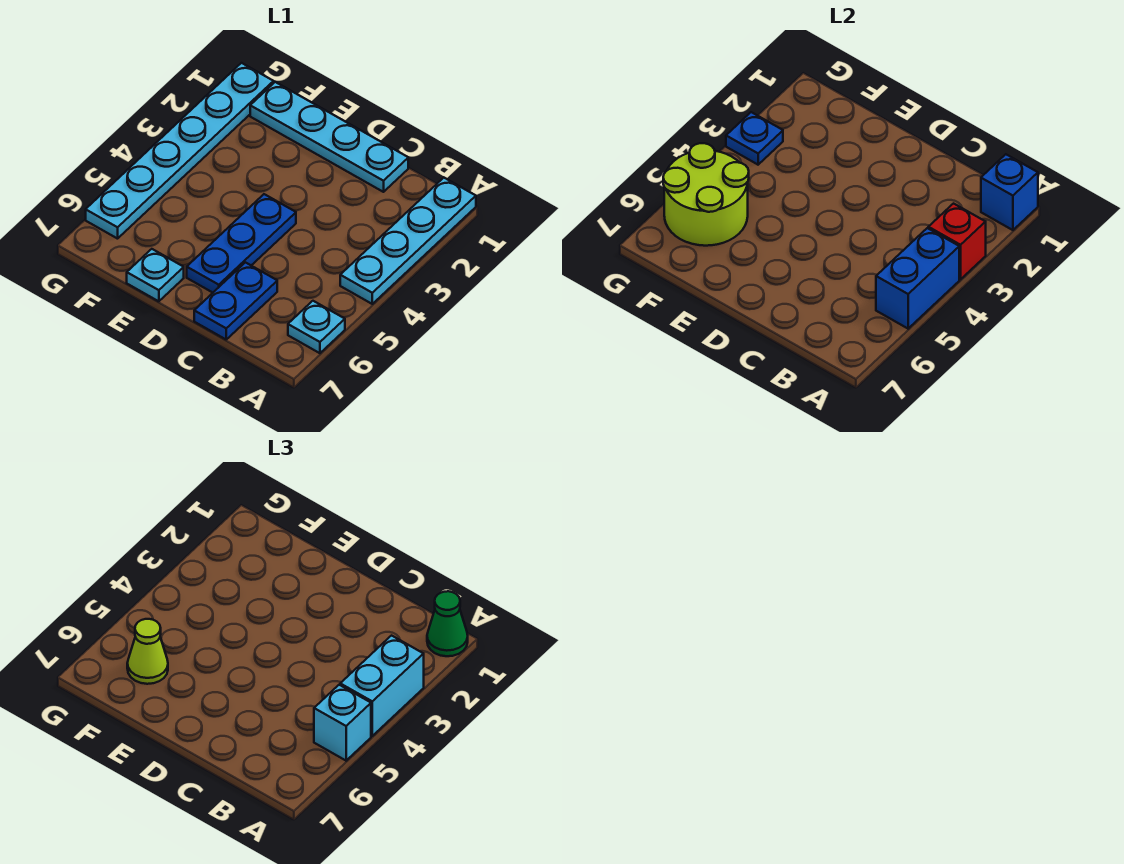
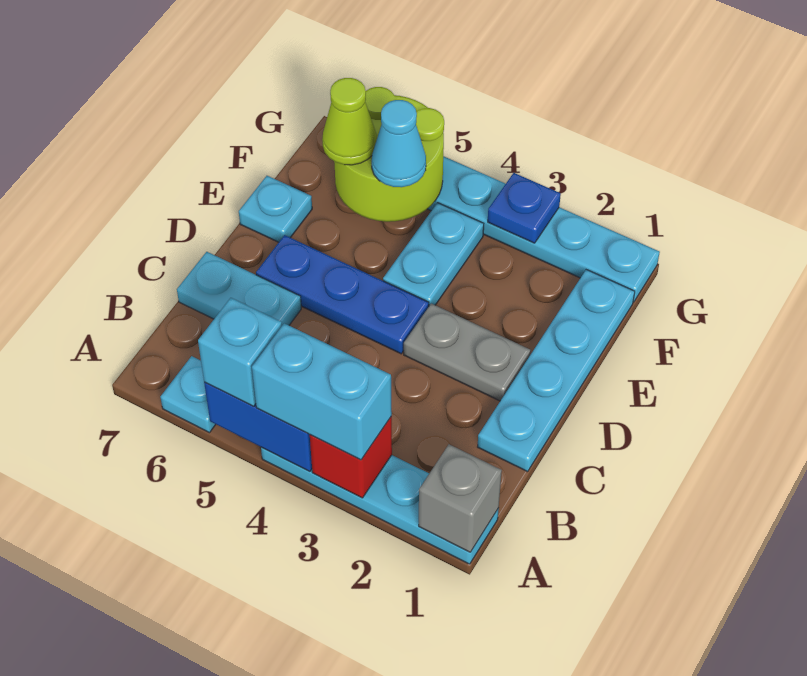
blue brick A1 level 2 -> grey brick A1 level 2
green cone A1 level 3 -> none
blue plate C6:C7 level 1 -> cyan plate C6:C7 level 1
none -> grey plate D2:D3 level 1
none -> cyan plate E4:F4 level 1
none -> cyan cone F5 level 3

